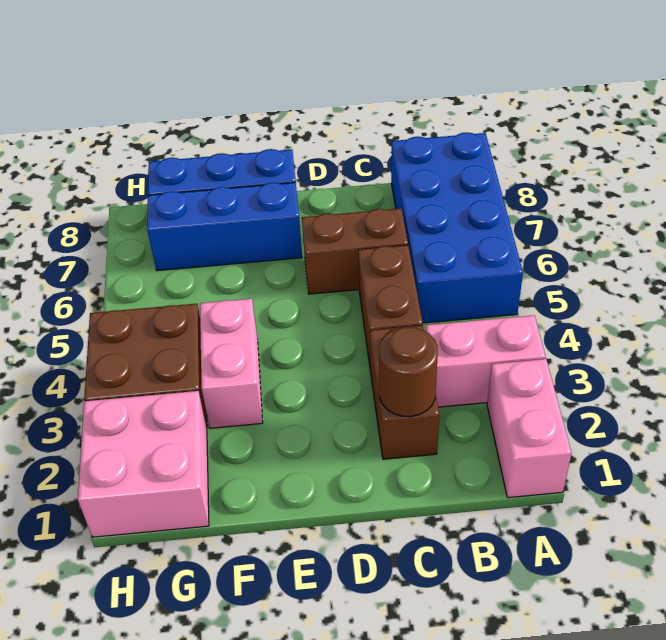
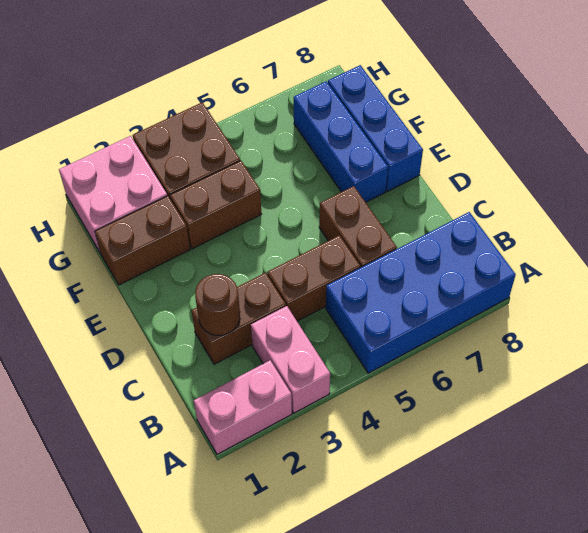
none -> brown brick F1:F2 level 1
pink brick F3:F4 level 1 -> brown brick F3:F4 level 1

